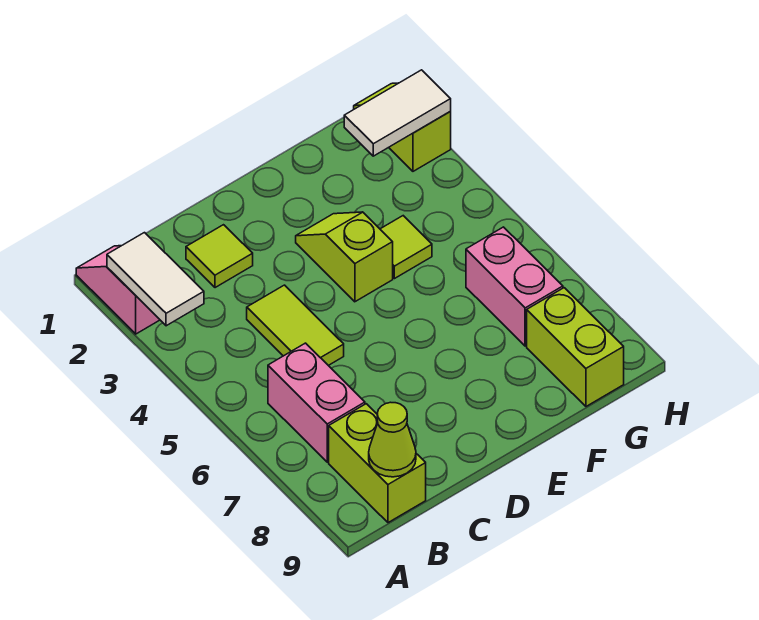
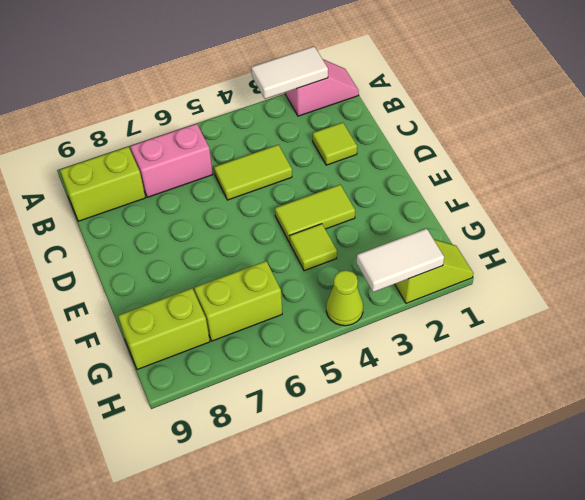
lime cone B9 level 2 -> lime cone H4 level 1
lime slope E3:E4 level 1 top 4 -> lime tile E3:E4 level 1
white tile G2:H2 level 2 -> white tile H2:H3 level 2
pink brick G6:G7 level 1 -> lime brick G6:G7 level 1

